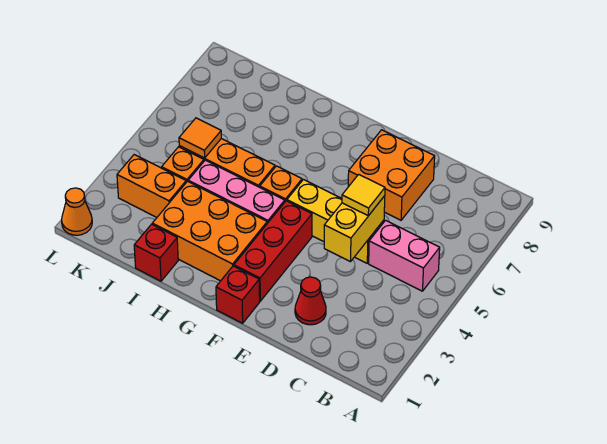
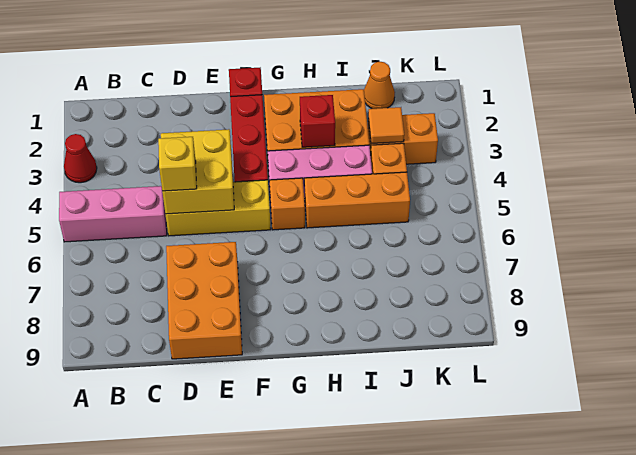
pink brick B5:C5 level 1 -> pink brick A5:C5 level 1
red cone D2 level 1 -> red cone A3 level 1
yellow brick D4:D5 level 2 -> yellow brick D4:E5 level 2
yellow tile D5 level 3 -> yellow brick D5 level 3
orange brick D7:E8 level 1 -> orange brick D7:E9 level 1
red brick I1 level 1 -> red brick H3 level 2
orange tile J5 level 2 -> orange tile J3 level 2
orange cone L1 level 1 -> orange cone J1 level 1

